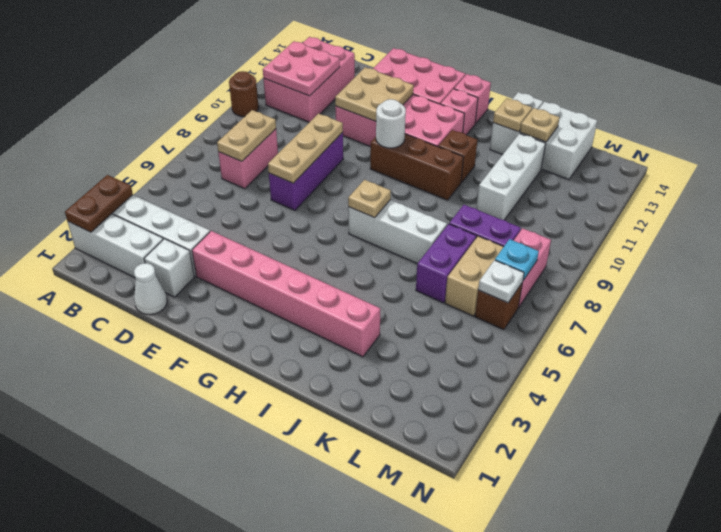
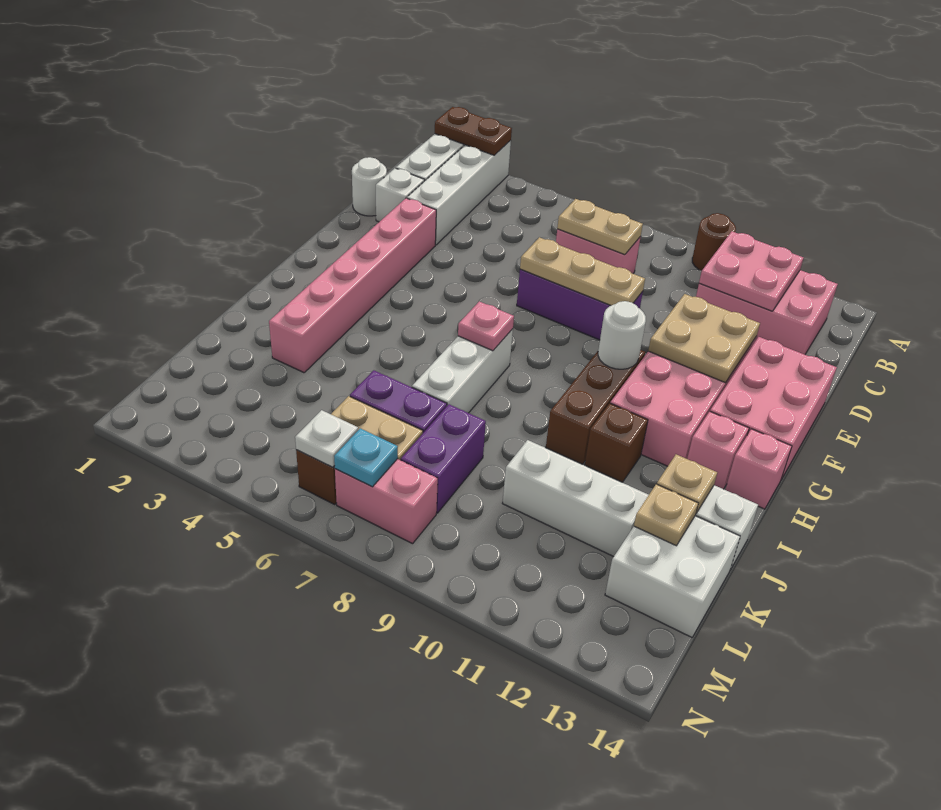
white cone D1 level 1 -> white round brick D1 level 1
tan plate H7 level 2 -> pink plate H7 level 2

